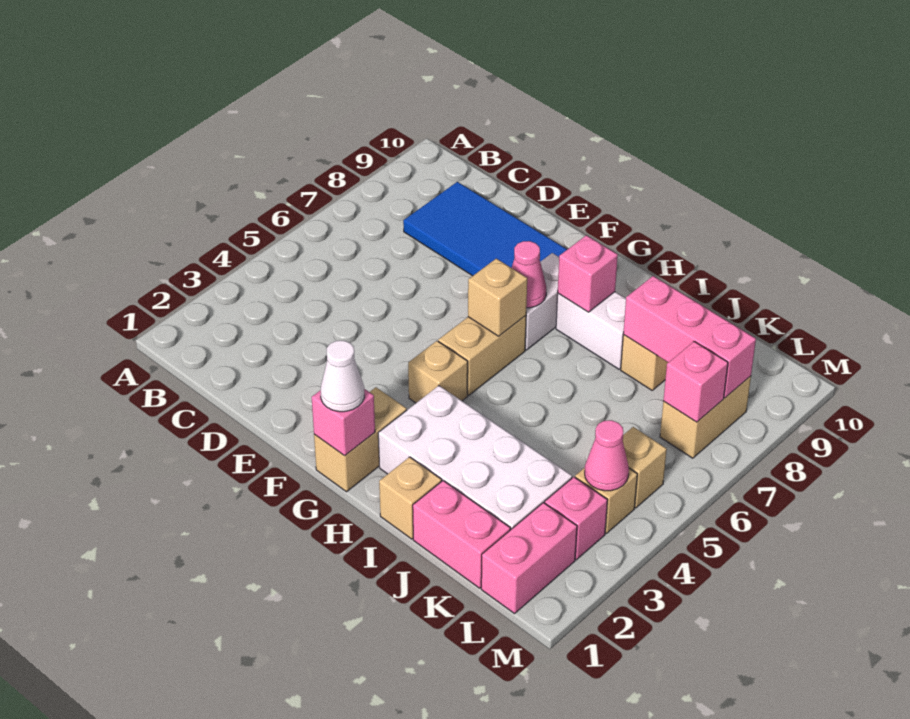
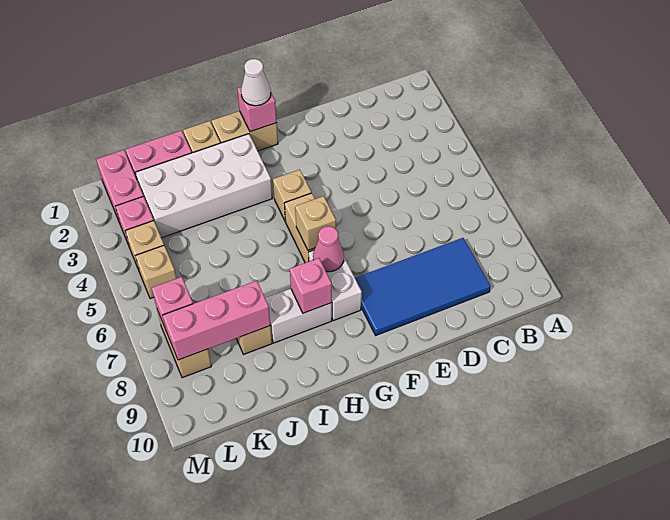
tan brick G1:G2 level 1 -> tan brick G1:H1 level 1
pink cone L4 level 2 -> none

